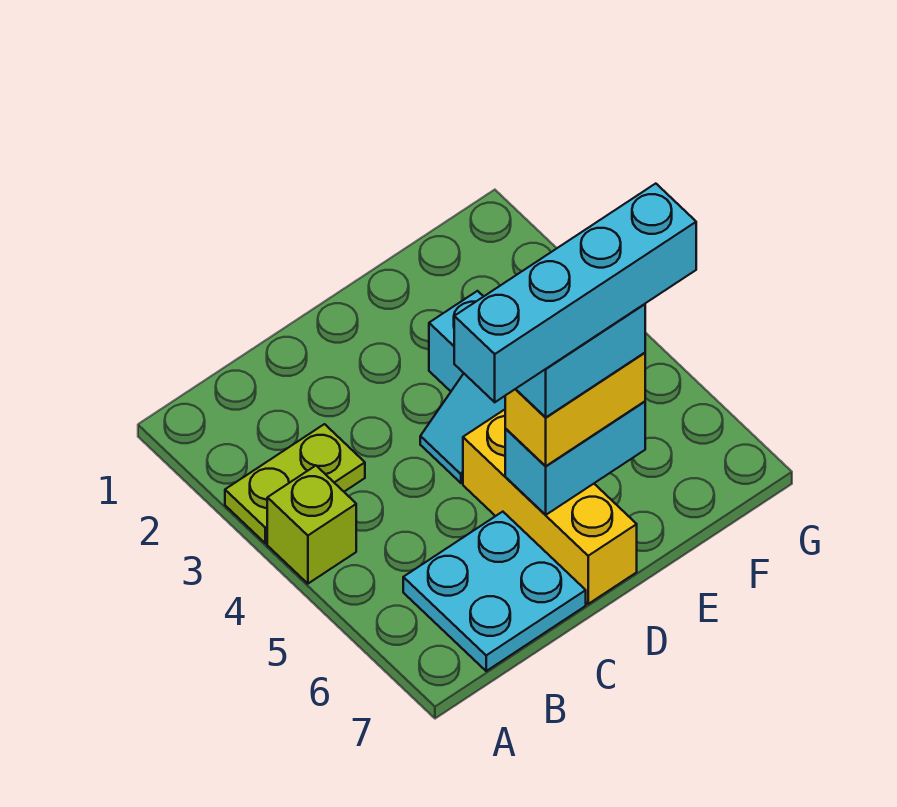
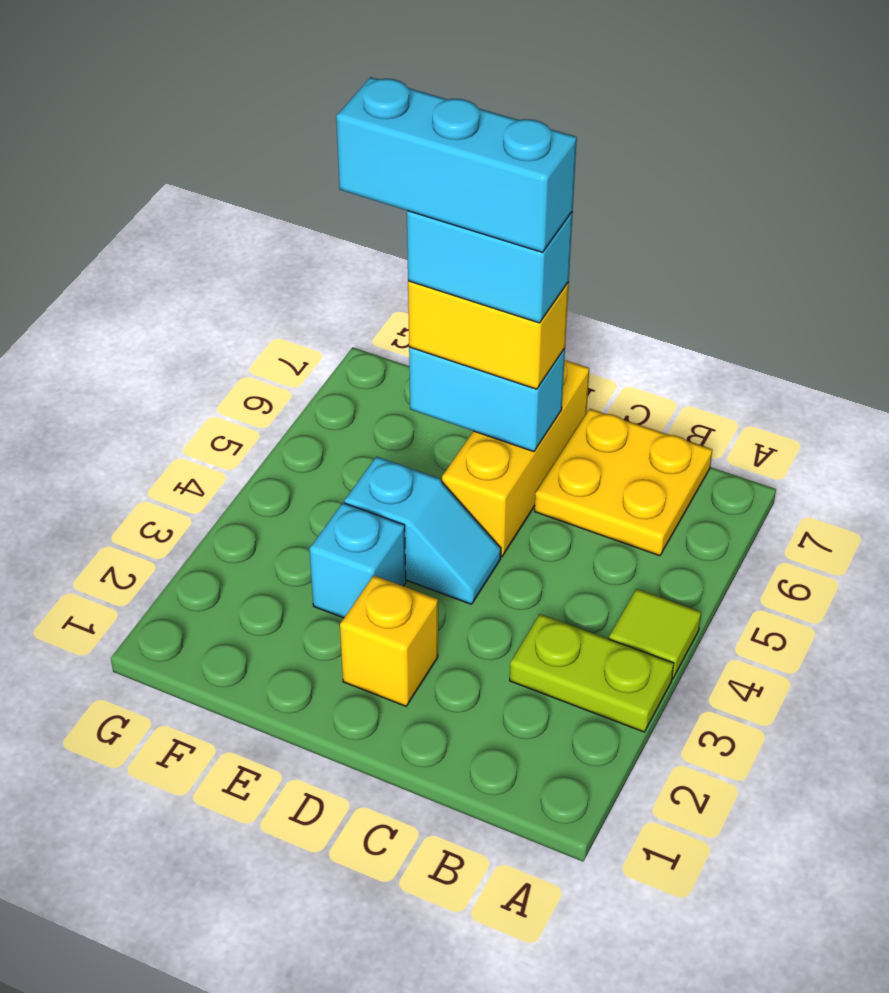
lime brick A4 level 1 -> lime tile A4 level 1
cyan plate B6:C7 level 1 -> yellow plate B6:C7 level 1
cyan brick C6:F6 level 5 -> cyan brick D6:F6 level 5
none -> yellow brick D2 level 1

